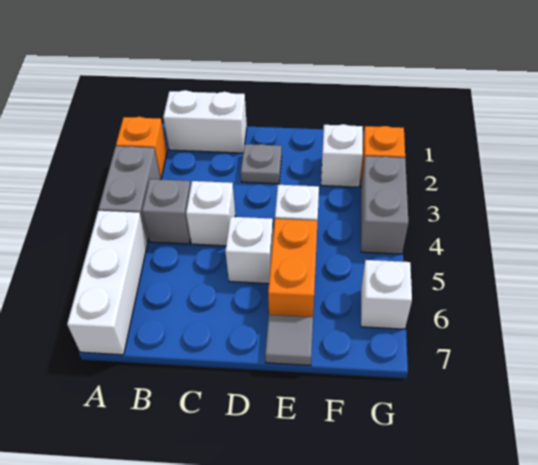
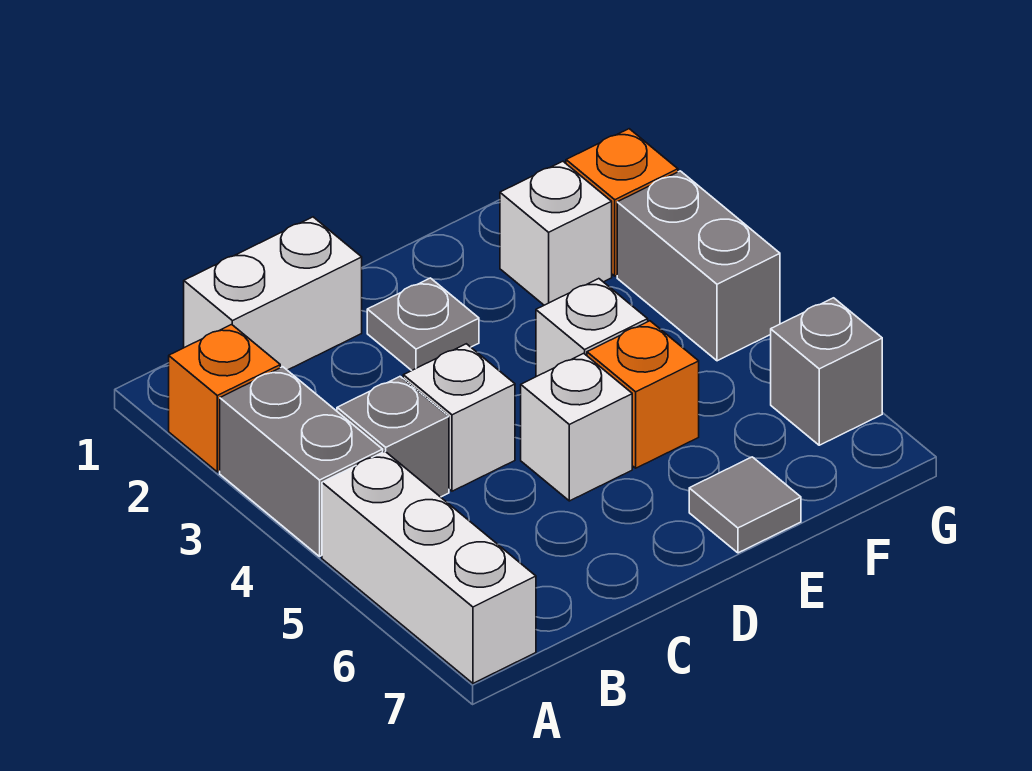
orange brick E5:E6 level 1 -> orange brick E5 level 1
white brick G6 level 1 -> grey brick G6 level 1

